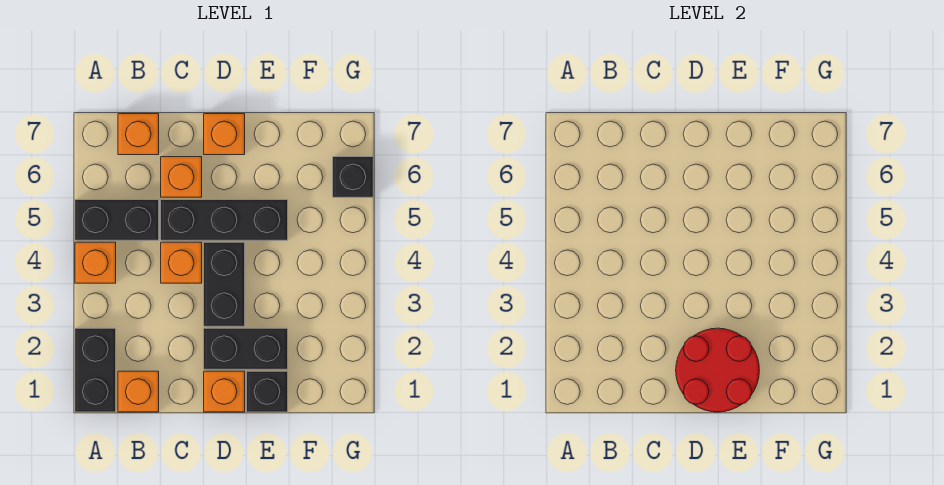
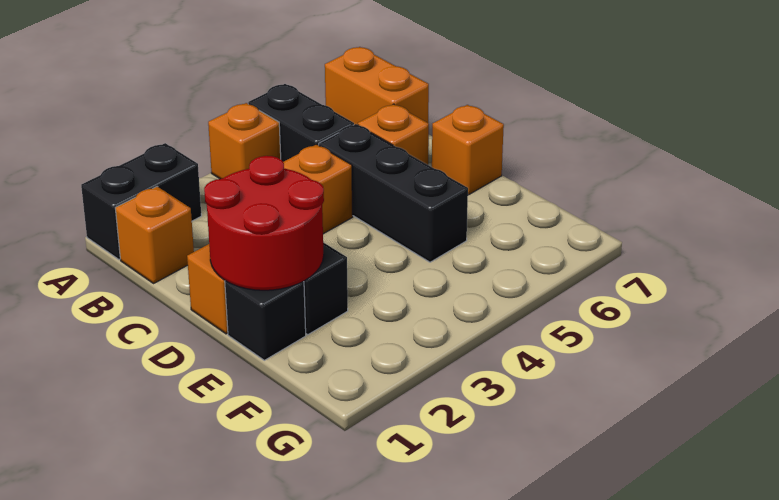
orange brick B7 level 1 -> orange brick A7:B7 level 1
black brick D3:D4 level 1 -> none
black brick G6 level 1 -> none

